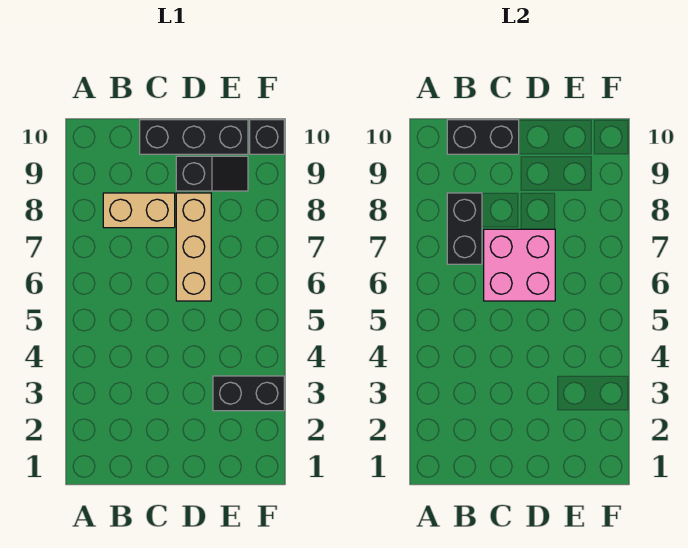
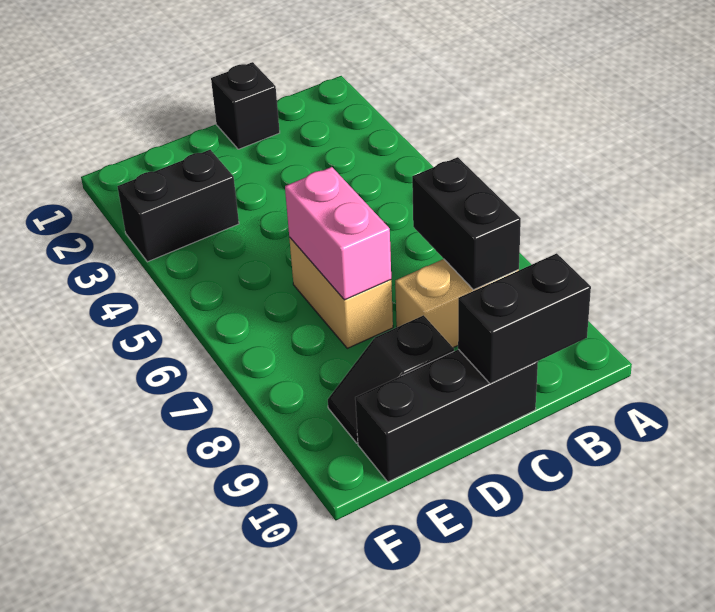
pink brick C6:D7 level 2 -> pink brick D6:D7 level 2
tan brick D6:D8 level 1 -> tan brick D6:D7 level 1
black brick F10 level 1 -> black brick C1 level 1

